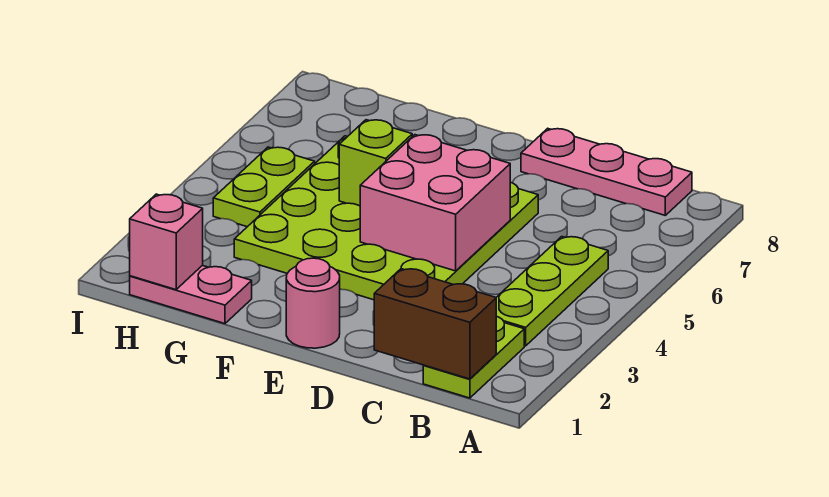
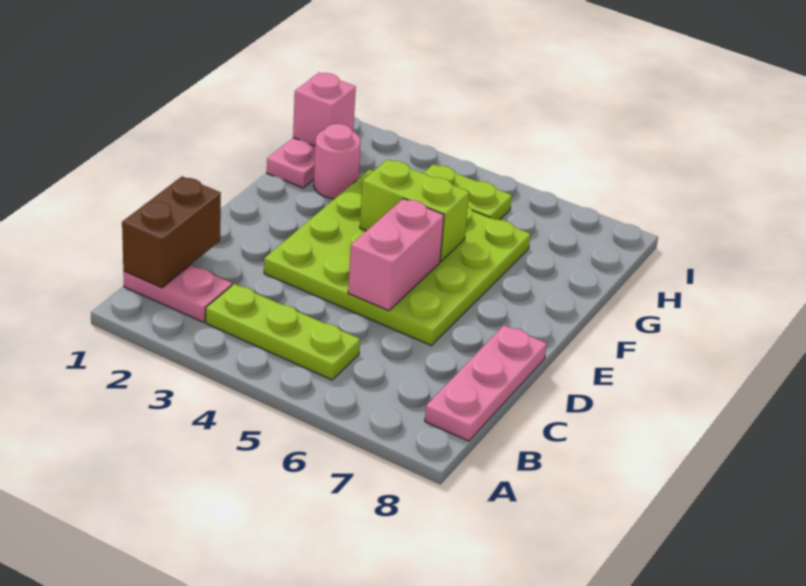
lime plate B1:B2 level 1 -> pink plate B1:B2 level 1
pink brick D4:E5 level 2 -> pink brick D5:E5 level 2
pink round brick E1 level 1 -> pink round brick G2 level 1
lime brick F5 level 2 -> lime brick F4:F5 level 2

